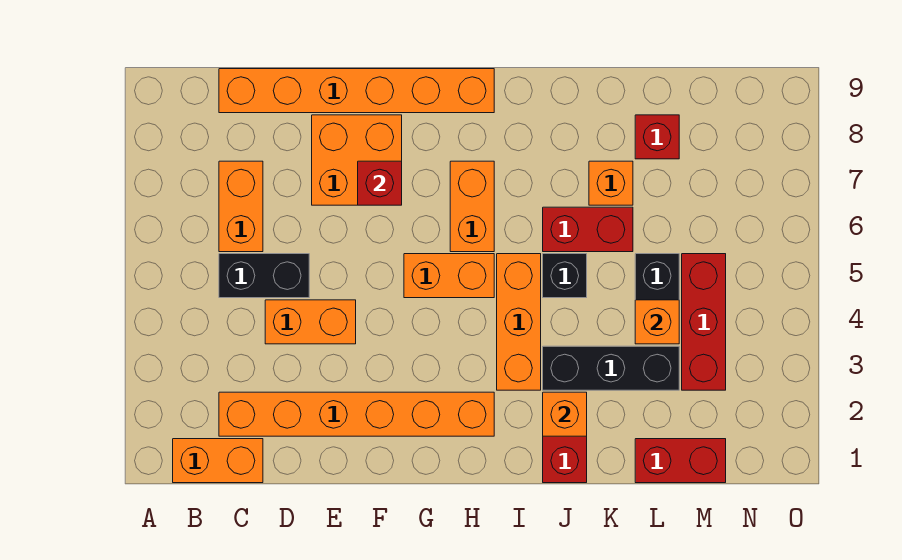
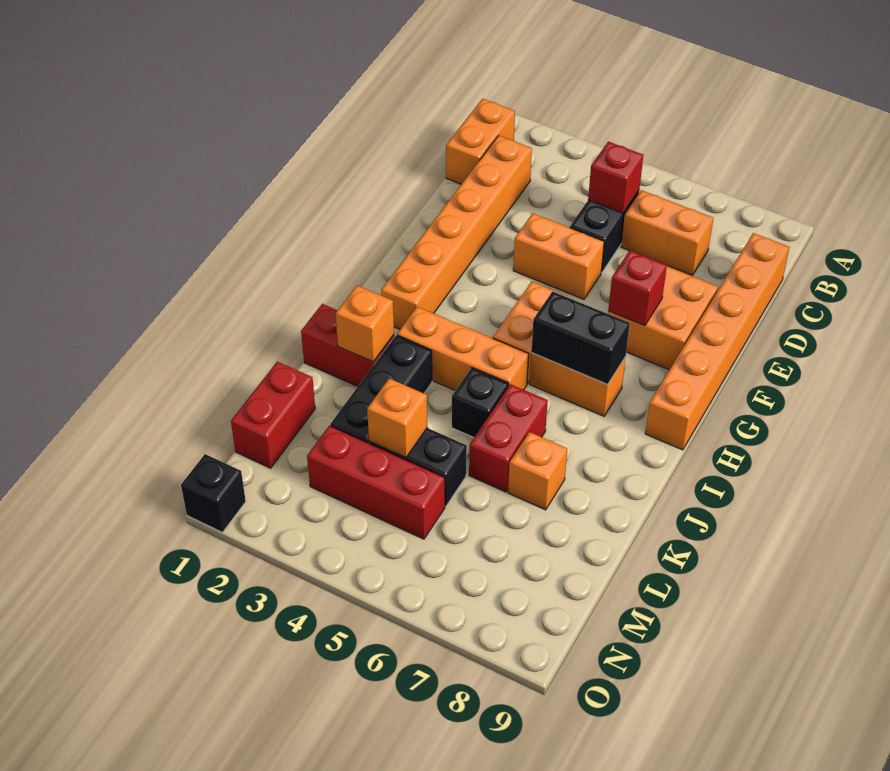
orange brick D4:E4 level 1 -> orange brick E4:E5 level 1
none -> black brick H6:H7 level 2
red brick L8 level 1 -> red brick C5 level 2
none -> black brick O1 level 1

